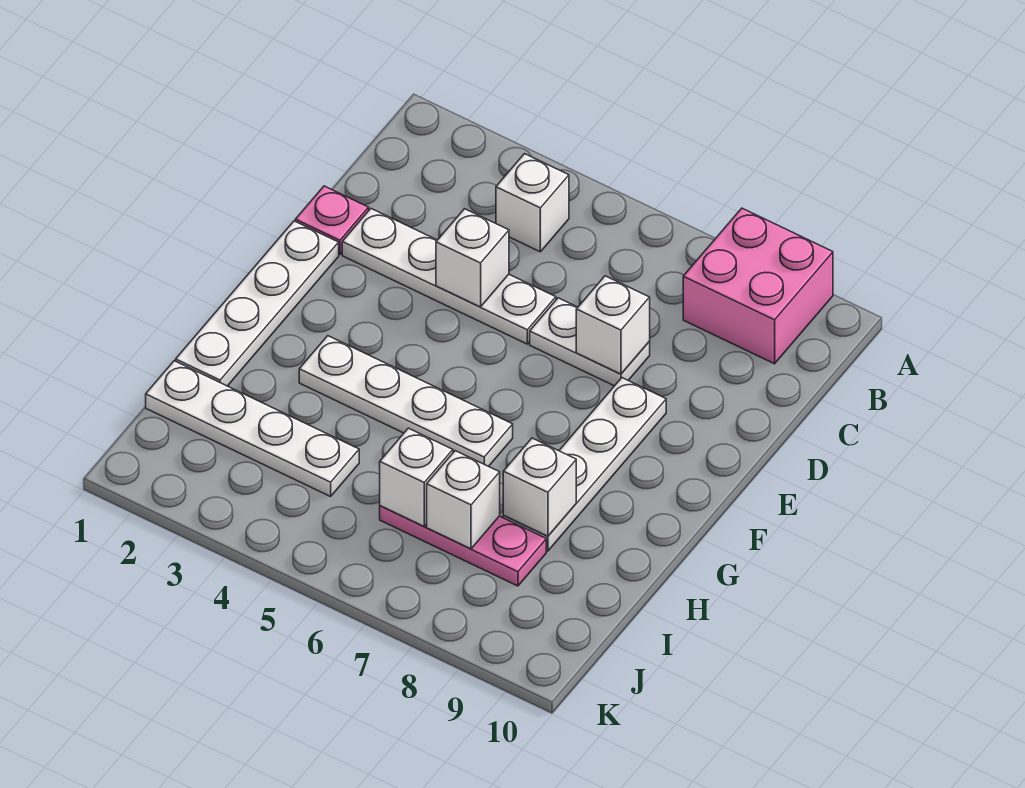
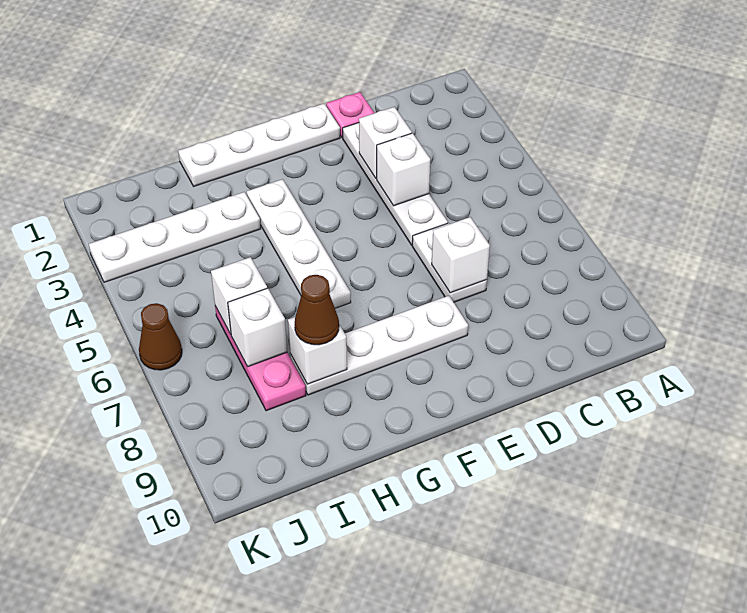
pink brick A8:B9 level 1 -> none
white brick B4 level 1 -> white brick D3 level 2
none -> brown cone H8 level 3
white plate I1:I4 level 1 -> white plate H3:K3 level 1
none -> brown cone K6 level 1

